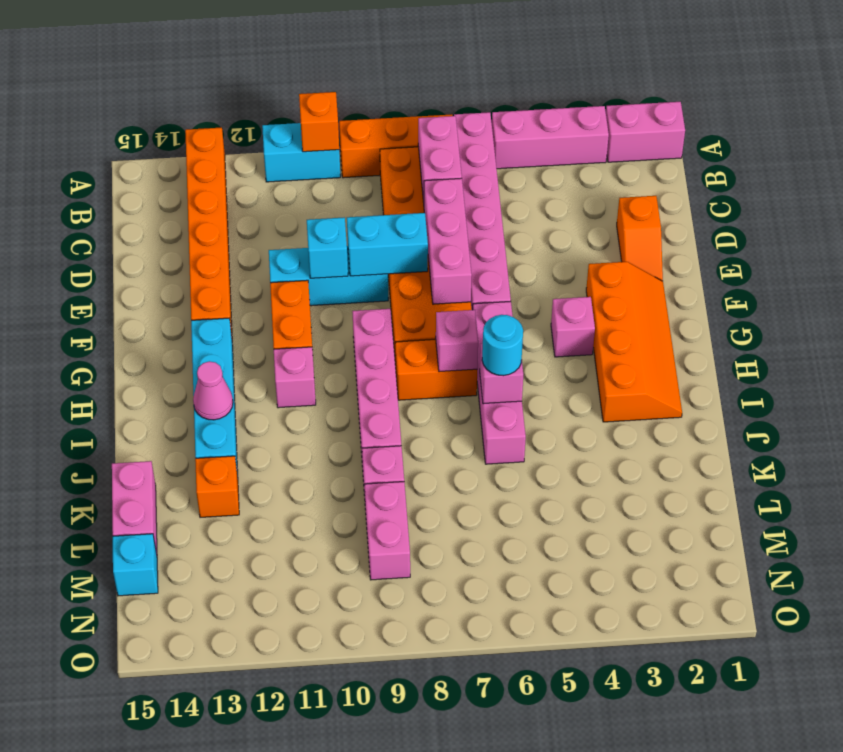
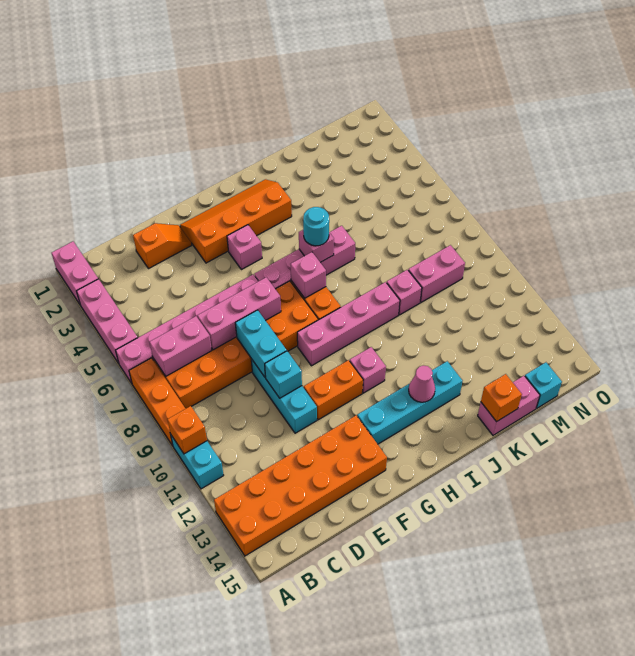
orange brick A13:F13 level 1 -> orange brick A13:F14 level 1
orange brick K13 level 1 -> orange brick K15 level 2

